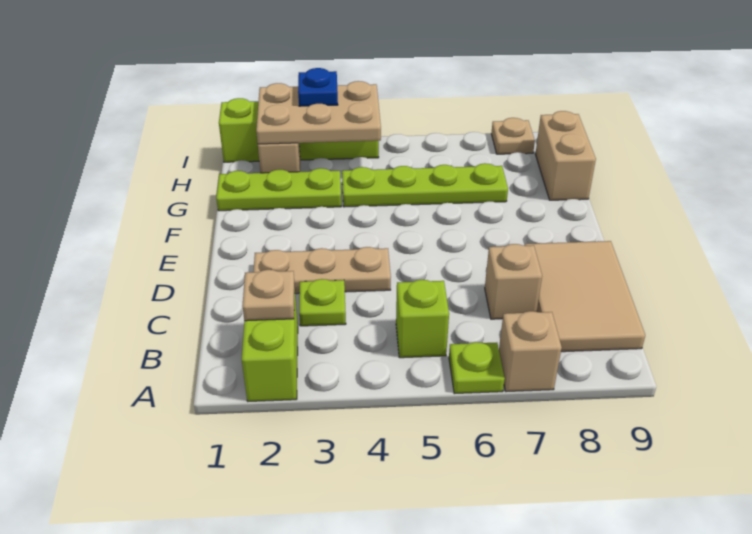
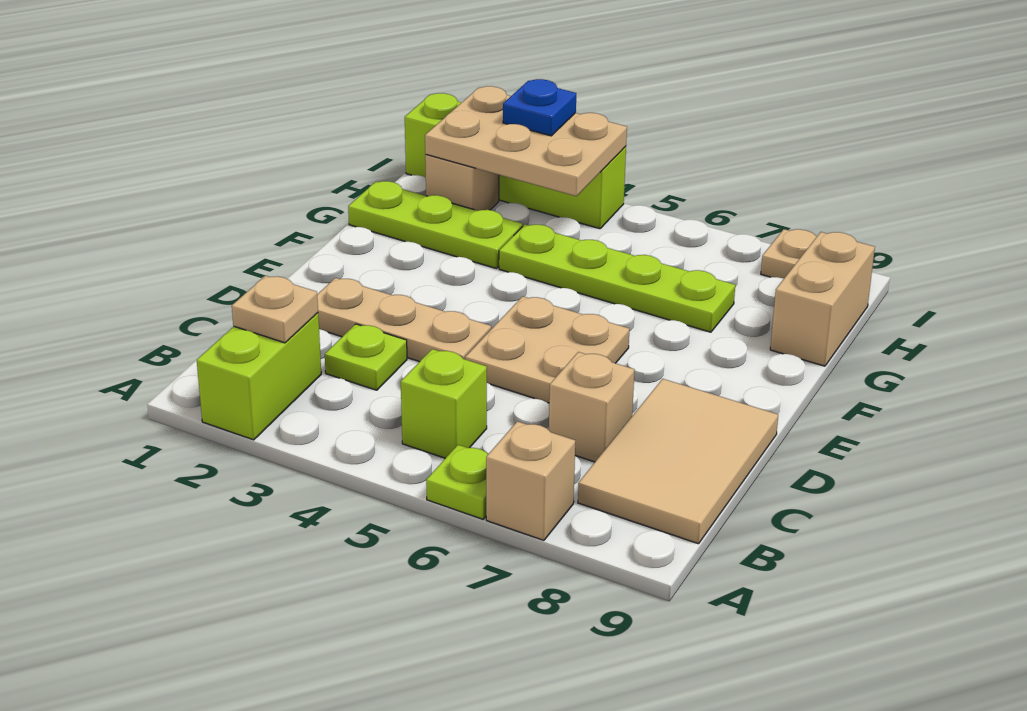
none -> tan plate D5:E6 level 1

